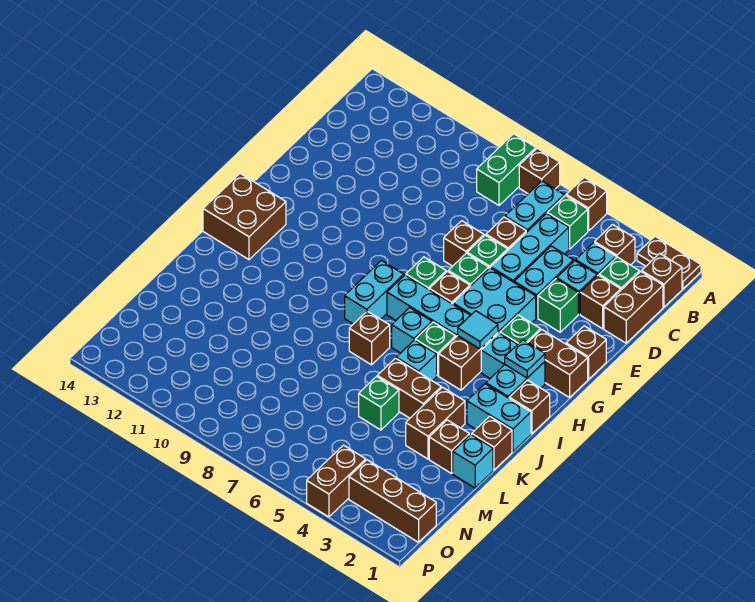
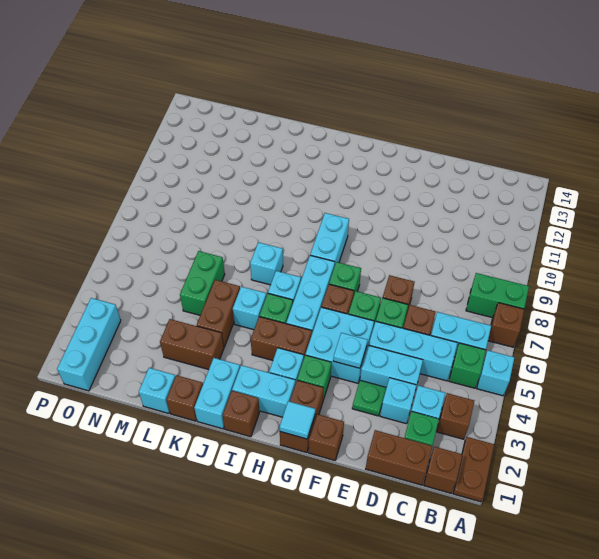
brown brick A5 level 1 -> cyan brick A5 level 1
brown brick D2 level 1 -> none
green brick E3 level 1 -> green plate E3 level 1
cyan plate H2 level 2 -> cyan plate F4 level 2
cyan tile H4 level 2 -> cyan tile G1 level 2
cyan brick H8:I8 level 1 -> cyan brick H8:H9 level 1
brown brick H13:I14 level 1 -> none
brown brick J7 level 1 -> cyan brick J7 level 1
brown brick L2 level 1 -> none
green brick L5 level 1 -> green brick L5:L6 level 1
brown brick O1:O3 level 1 -> cyan brick O1:O3 level 1
brown brick O4:P4 level 1 -> none

